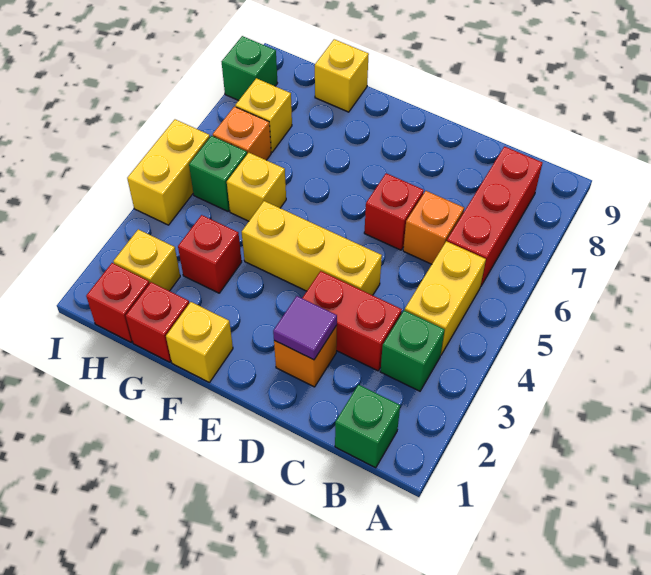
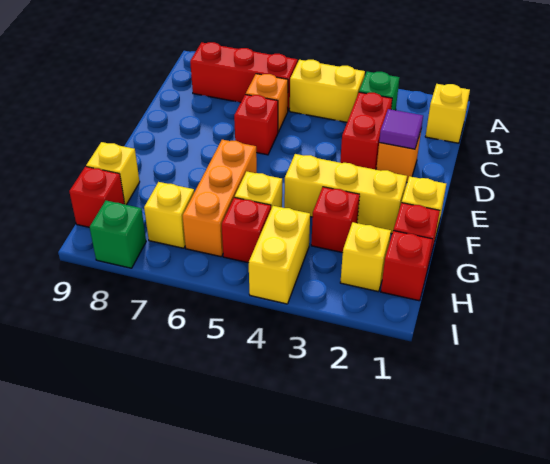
green brick B1 level 1 -> yellow brick B1 level 1
yellow brick D4:F4 level 1 -> yellow brick F2:F4 level 1
green brick H5 level 1 -> red brick H5 level 1
orange brick H6 level 1 -> orange brick F6:H6 level 1
none -> red brick H9 level 1
yellow brick I4:I5 level 1 -> yellow brick H4:I4 level 1

